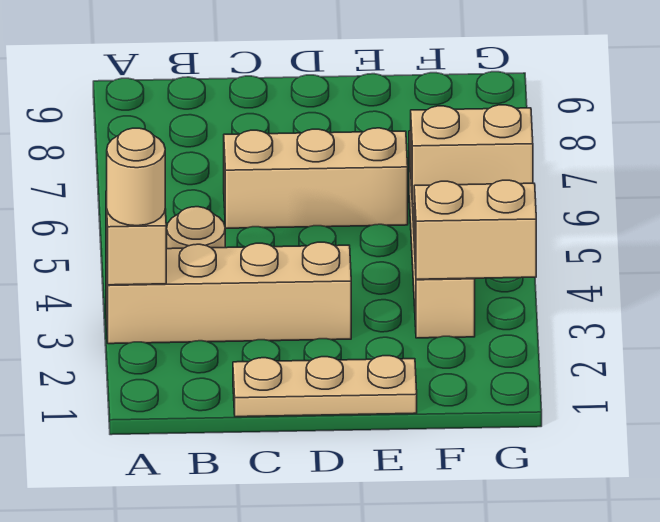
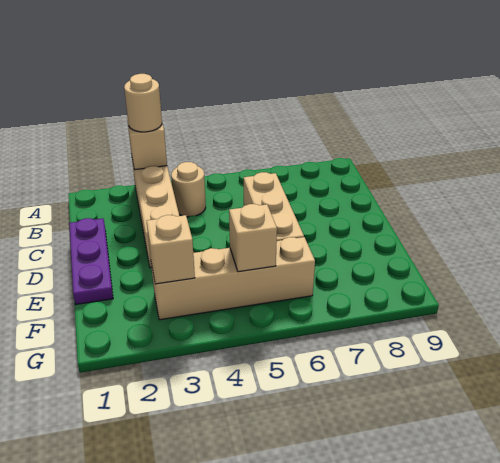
tan plate C1:E1 level 1 -> purple plate C1:E1 level 1
tan brick F3:G3 level 2 -> tan brick F3 level 2
tan brick F5:G5 level 2 -> tan brick F5 level 2

